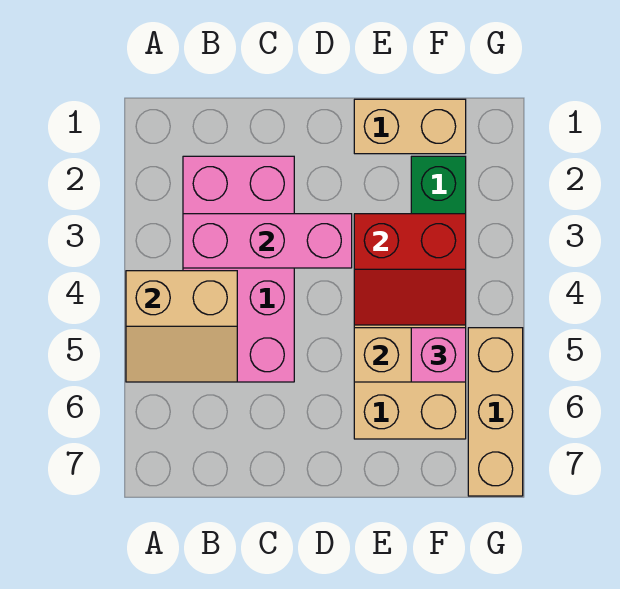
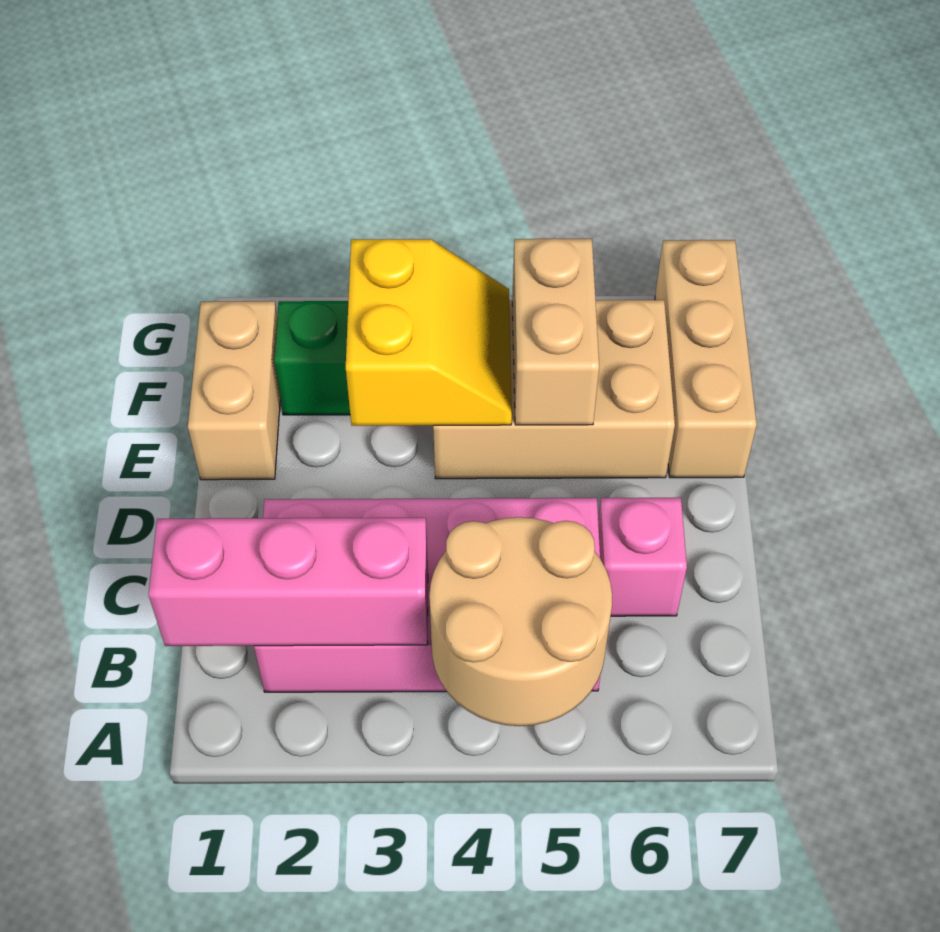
tan slope A4:B5 level 2 top 4 -> tan round brick A4:B5 level 2
pink brick B3:D3 level 2 -> pink brick B1:B3 level 2
red slope E3:F4 level 2 top 3 -> yellow slope E3:F4 level 2 top 3
pink brick F5 level 3 -> pink brick C6 level 1
tan brick G5:G7 level 1 -> tan brick E7:G7 level 1

